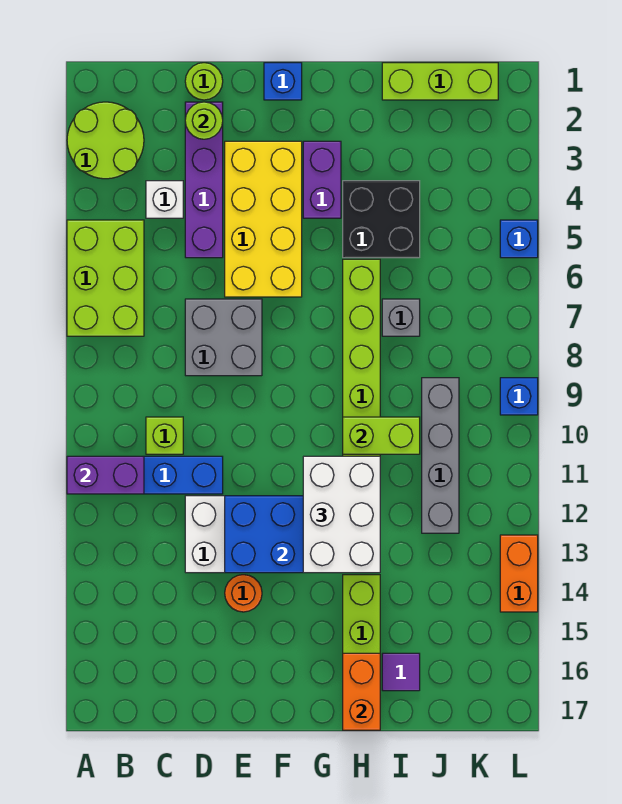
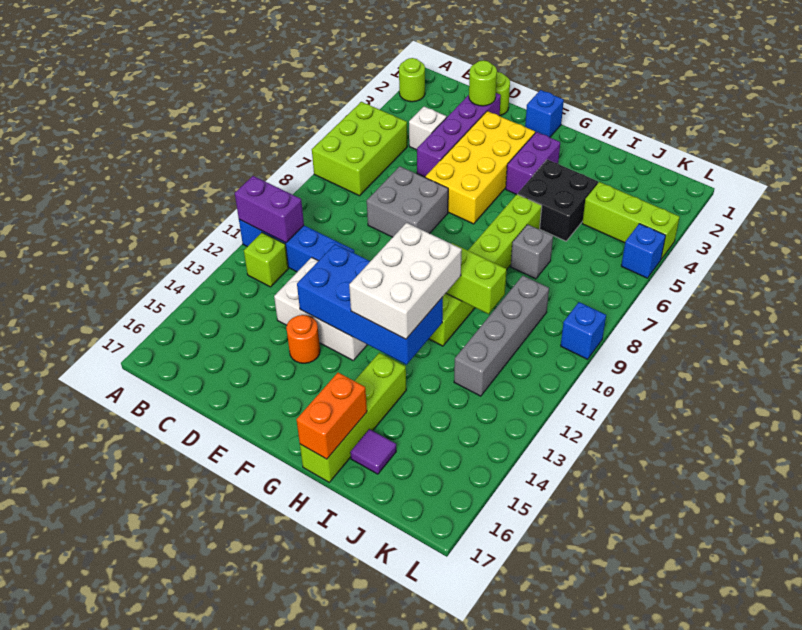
lime round brick A2:B3 level 1 -> lime round brick A2 level 1
lime brick C10 level 1 -> lime brick B12 level 1
lime brick I1:K1 level 1 -> lime brick J4:L4 level 1
orange brick L13:L14 level 1 -> none

